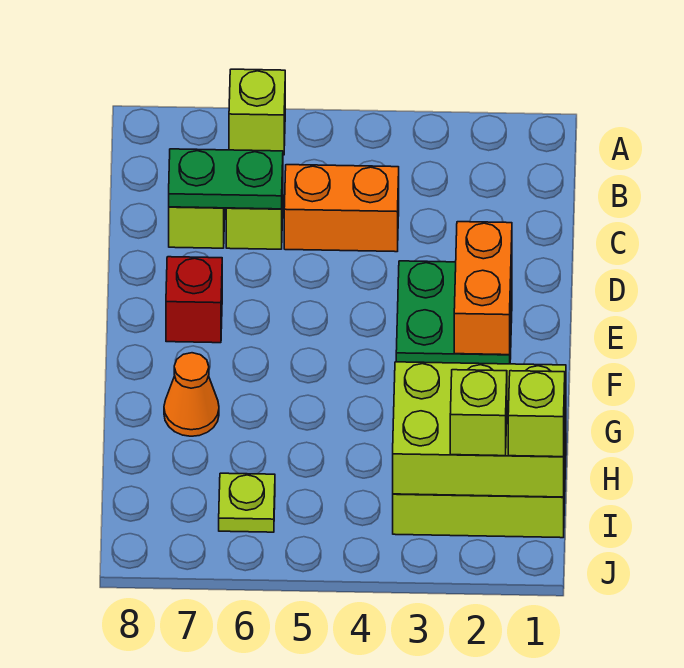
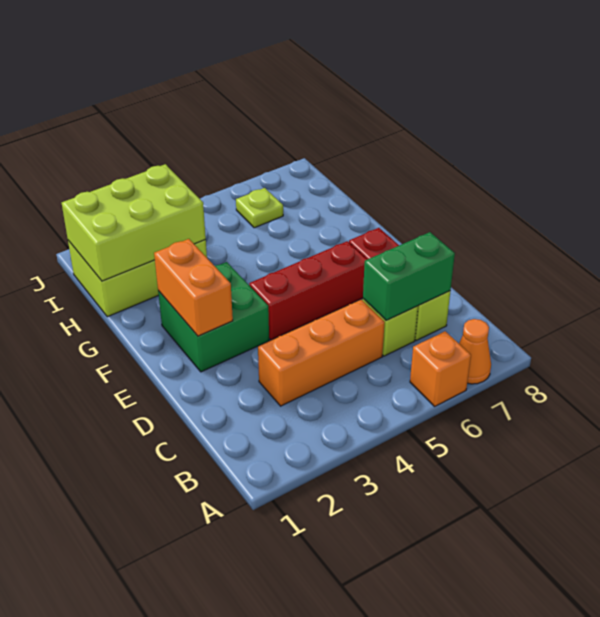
lime brick A6 level 1 -> orange brick A6 level 1
orange brick C4:C5 level 1 -> orange brick C3:C5 level 1
green plate C6:C7 level 2 -> green brick C6:C7 level 2
none -> red brick E4:E6 level 1
orange cone G7 level 1 -> orange cone A7 level 1
lime brick I1 level 3 -> none
lime brick I2 level 3 -> none

